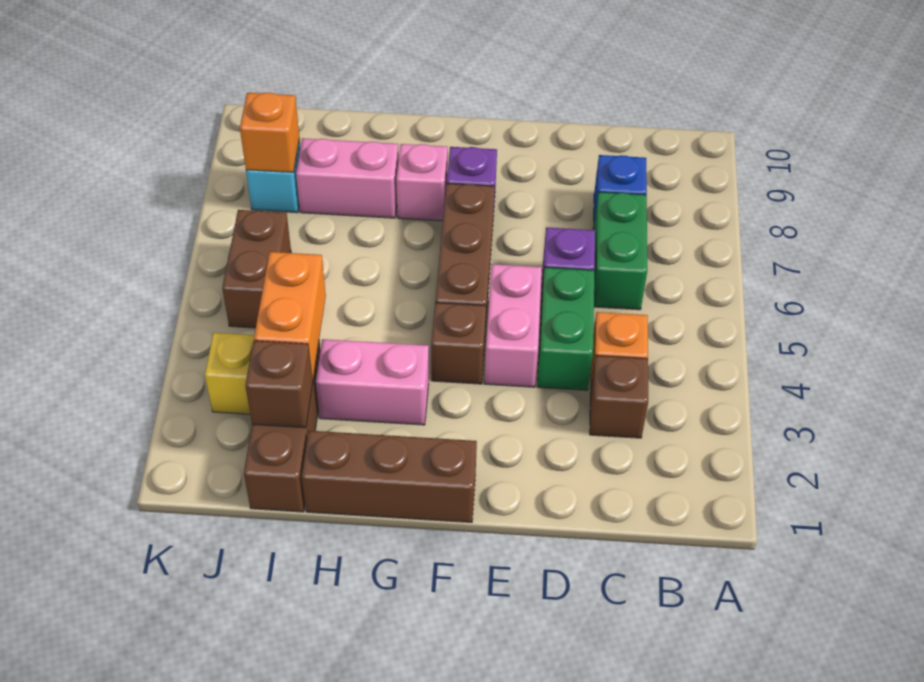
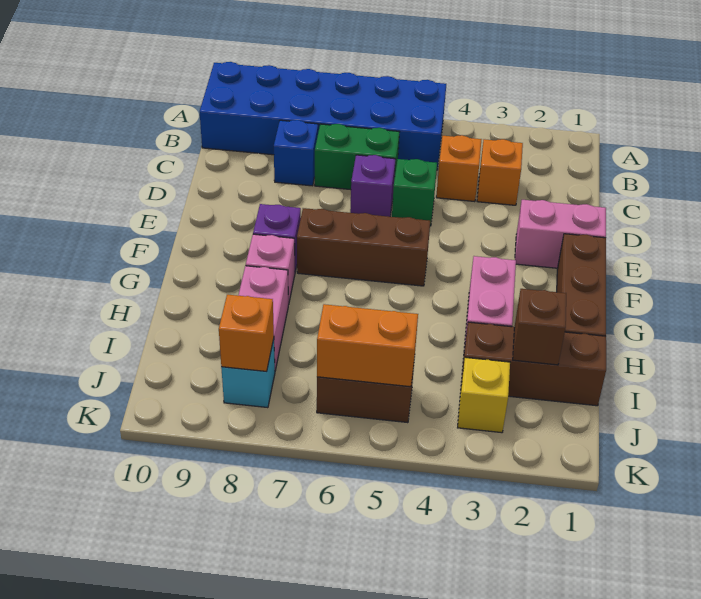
none -> blue brick A5:B10 level 1
brown brick C3 level 1 -> orange brick C3 level 1
green brick D4:D5 level 1 -> green brick D5 level 1
pink brick E4:E5 level 1 -> pink brick E1:E2 level 1
brown brick F4 level 1 -> none
orange brick I3:I4 level 2 -> orange brick J5:J6 level 2

